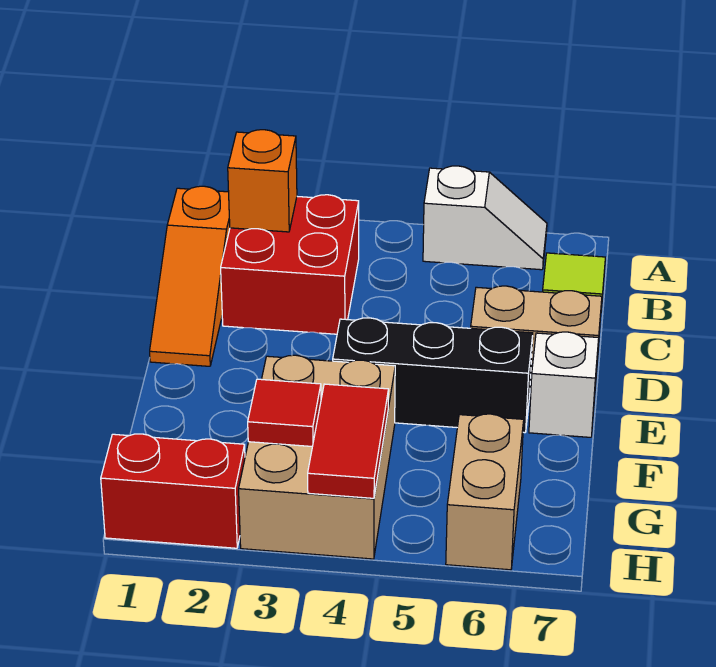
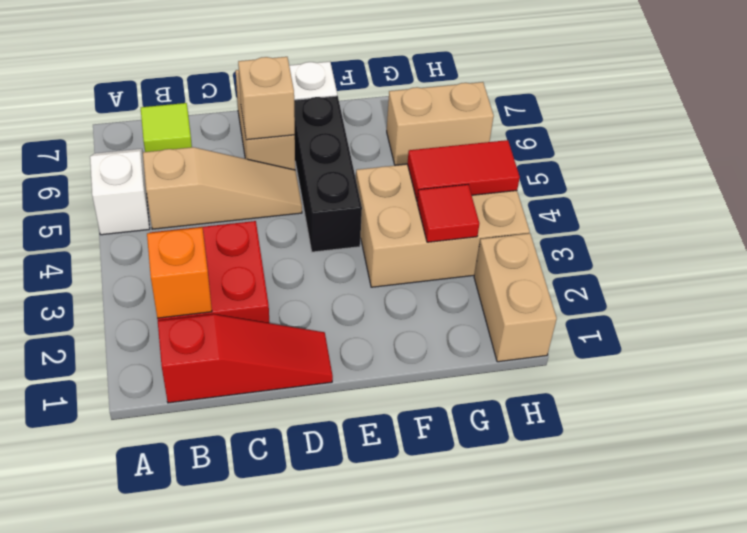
orange slope B1:D1 level 1 top B -> red slope B1:D1 level 1 top B
none -> tan slope B5:D5 level 1 top B
none -> tan brick D6 level 2
red brick H1:H2 level 1 -> tan brick H1:H2 level 1

